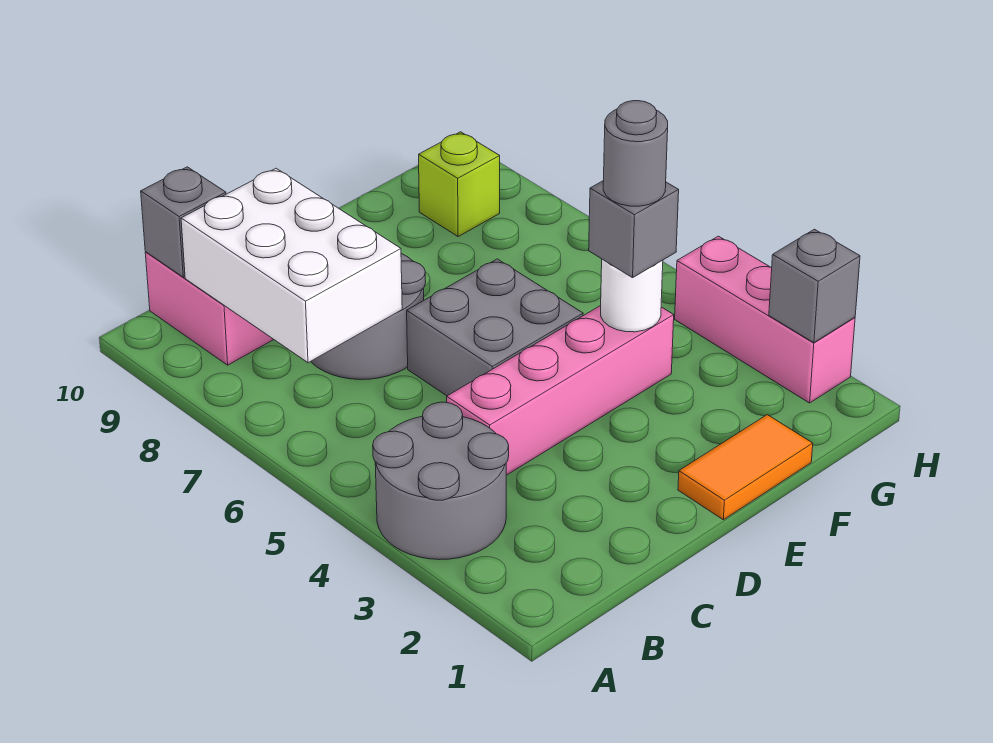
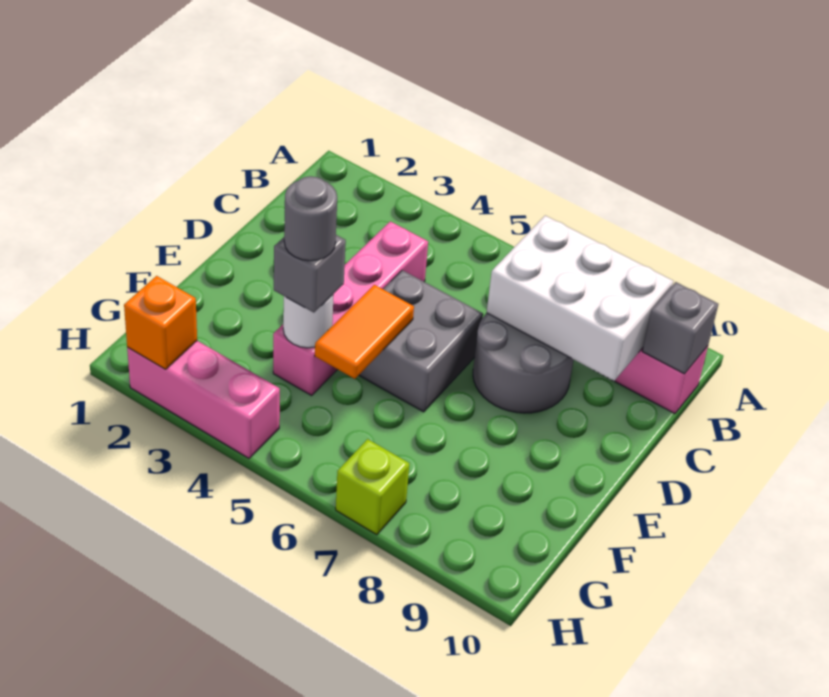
grey round brick A3:B4 level 1 -> none
orange tile E1:F1 level 1 -> orange tile E5:F5 level 2
lime brick G9 level 1 -> lime brick H7 level 1
grey brick H2 level 2 -> orange brick H2 level 2

